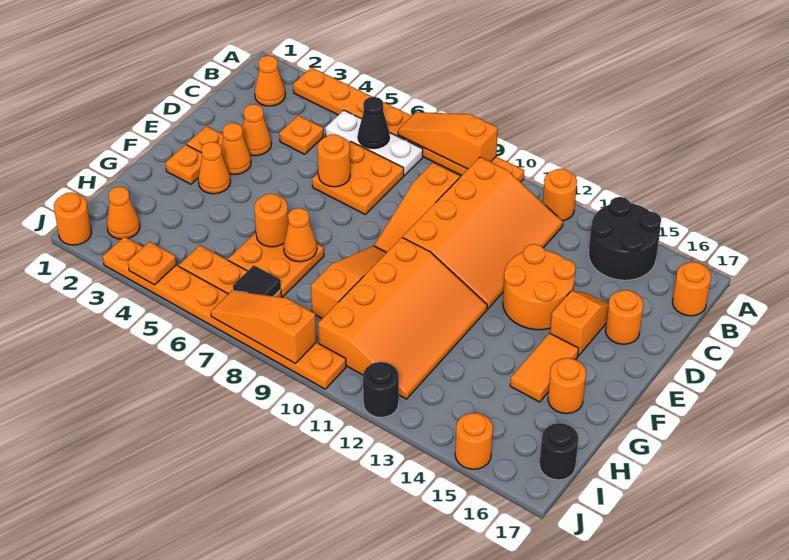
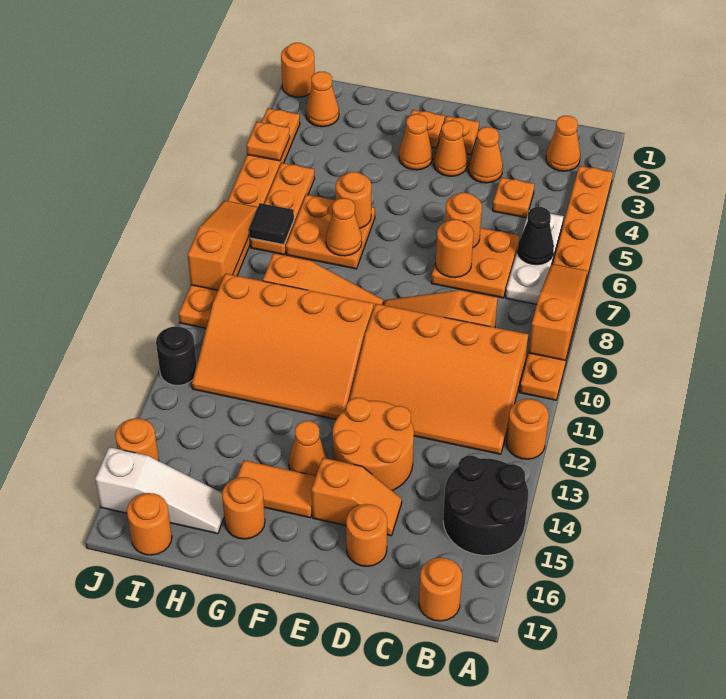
none -> orange round brick D7 level 2
none -> orange cone F14 level 1
none -> white slope H16:J16 level 1 top J
black round brick I17 level 1 -> orange round brick I17 level 1

